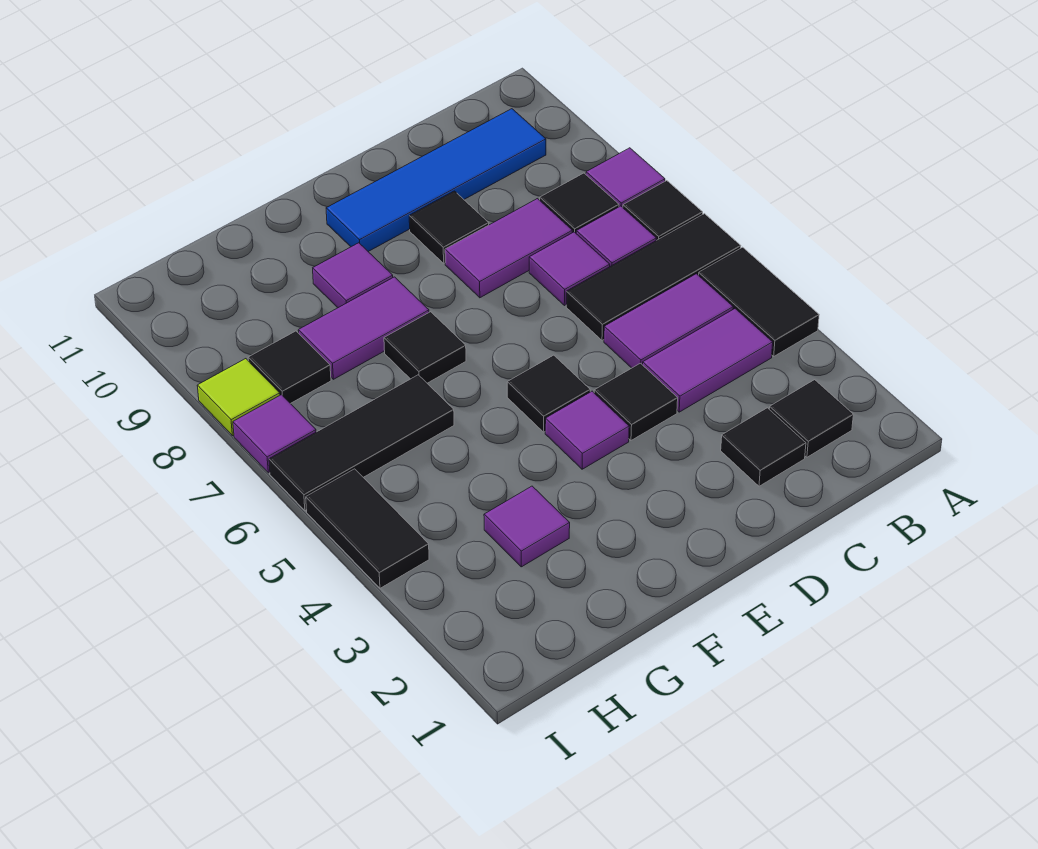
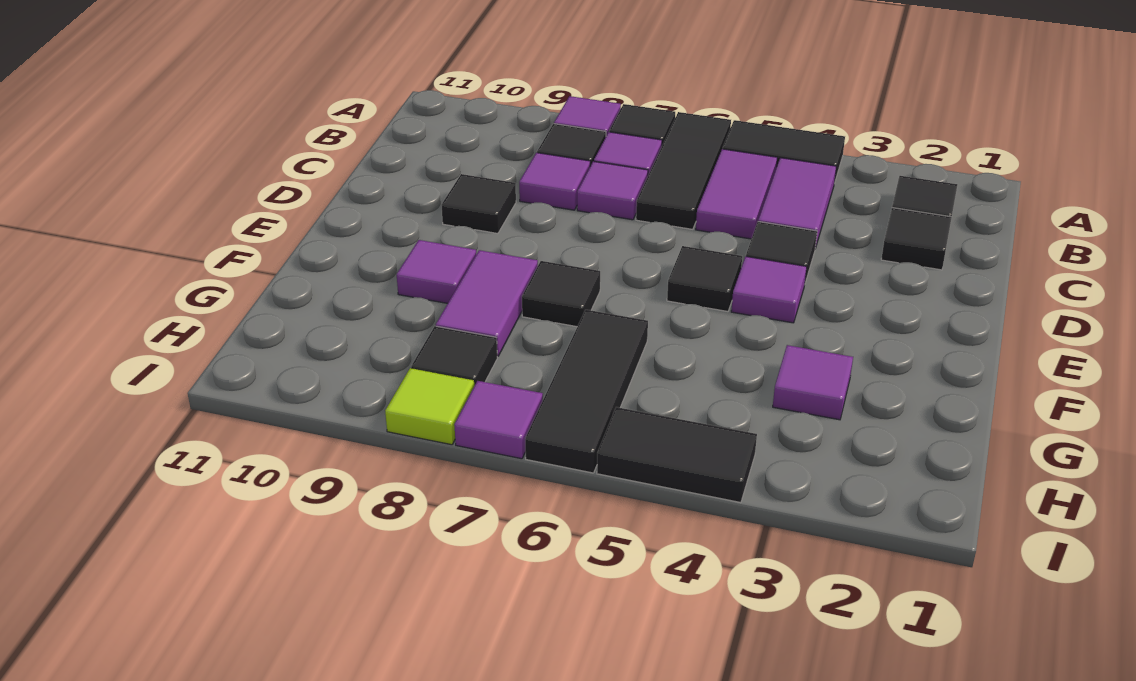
blue tile B10:E10 level 1 -> none
purple tile C8:D8 level 1 -> purple tile C8 level 1

